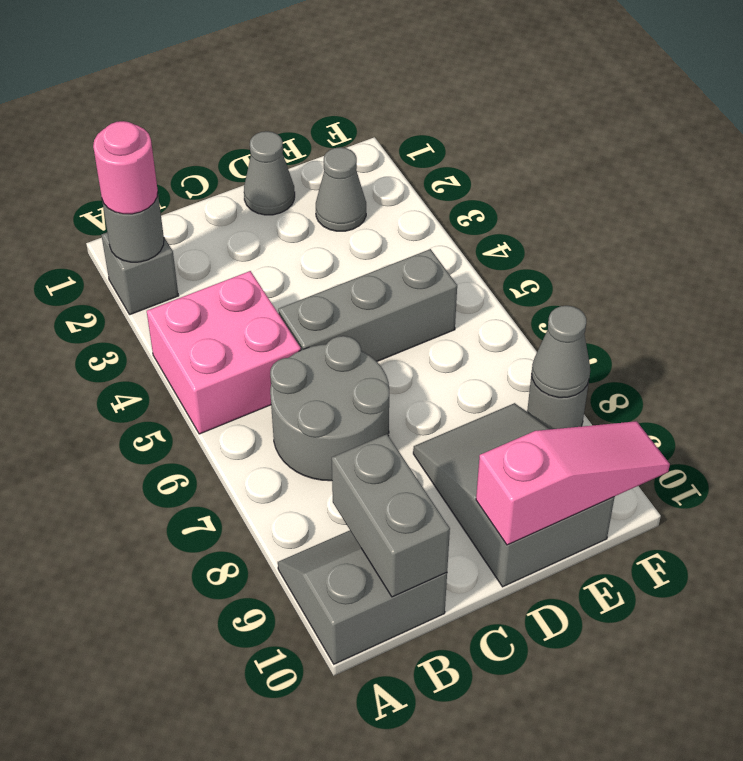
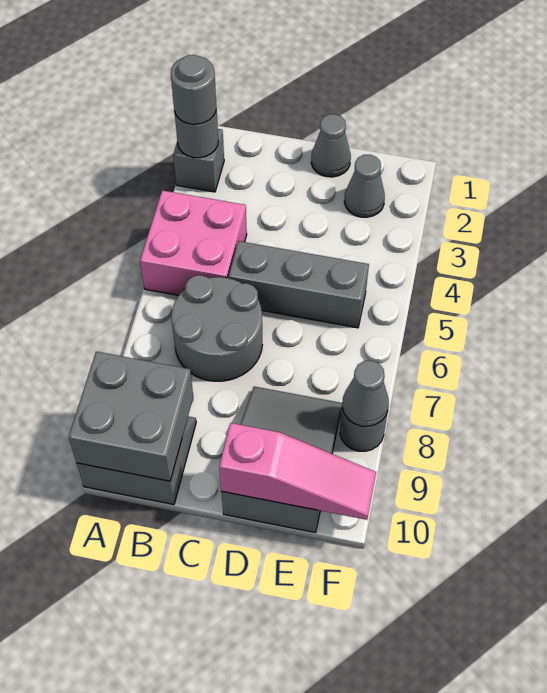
pink round brick A2 level 3 -> grey round brick A2 level 3
grey brick B9:B10 level 2 -> grey brick A9:B10 level 2

